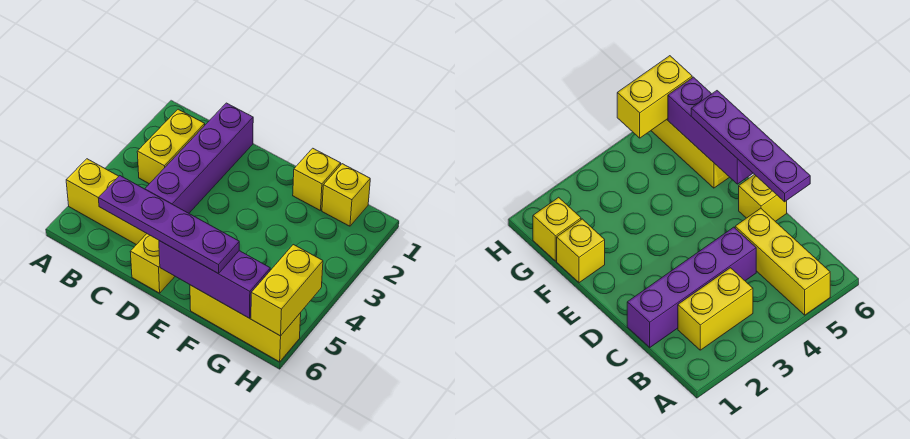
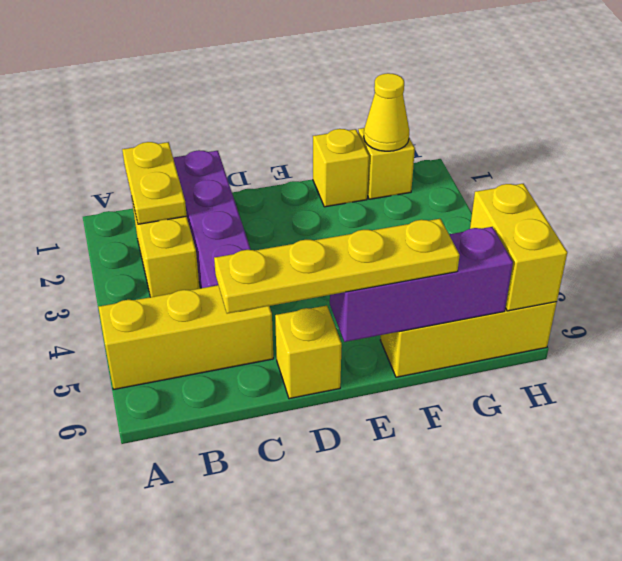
none -> yellow plate B1:B2 level 2
purple plate C6:F6 level 3 -> yellow plate C6:F6 level 3
none -> yellow cone G1 level 2

